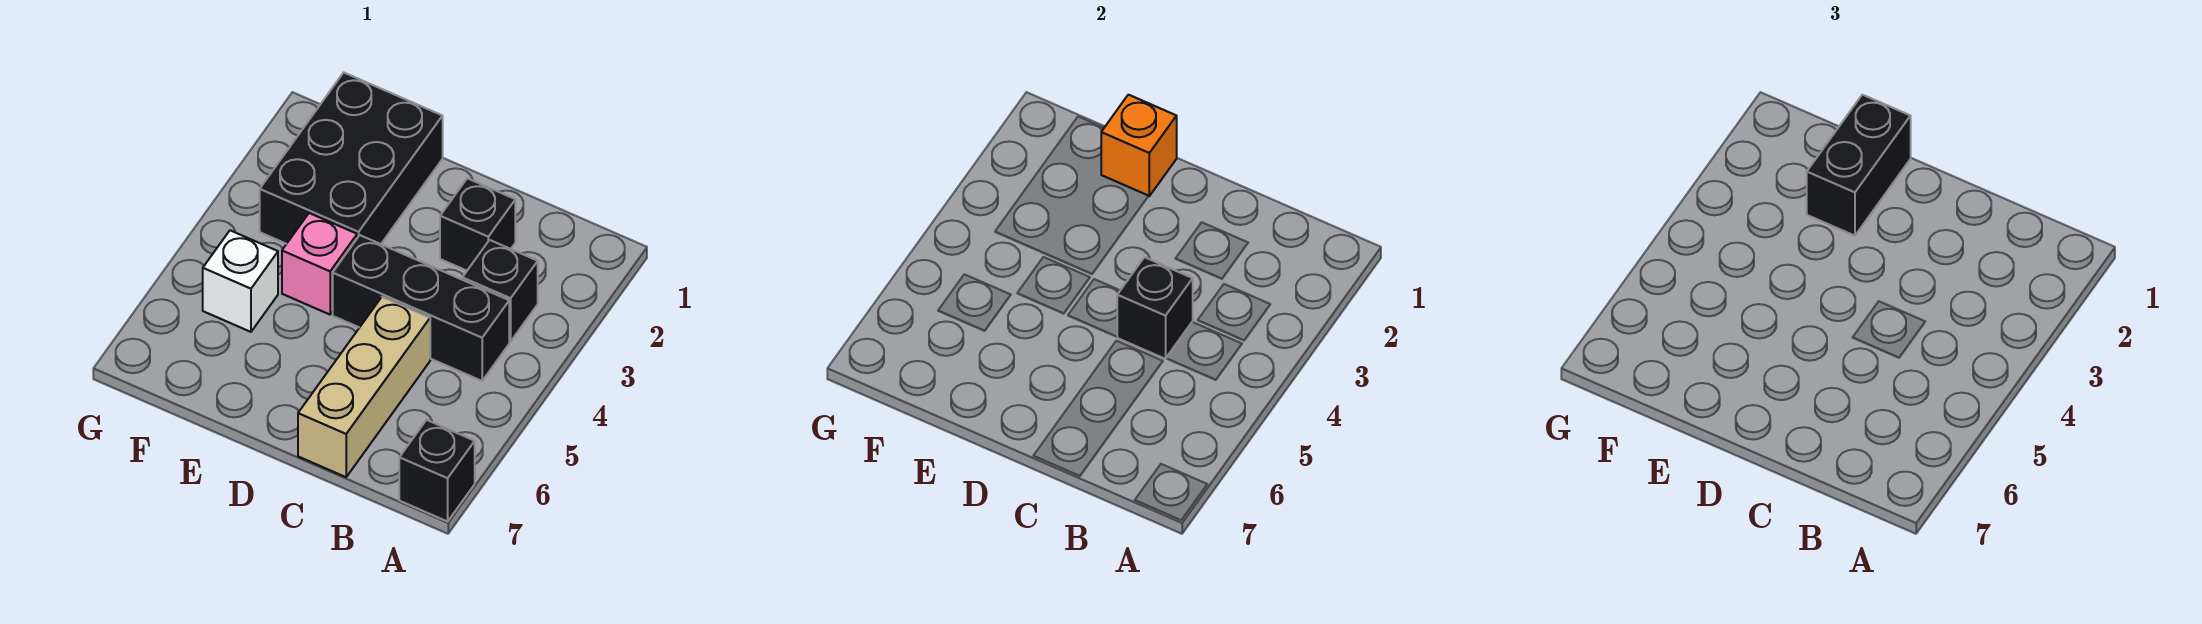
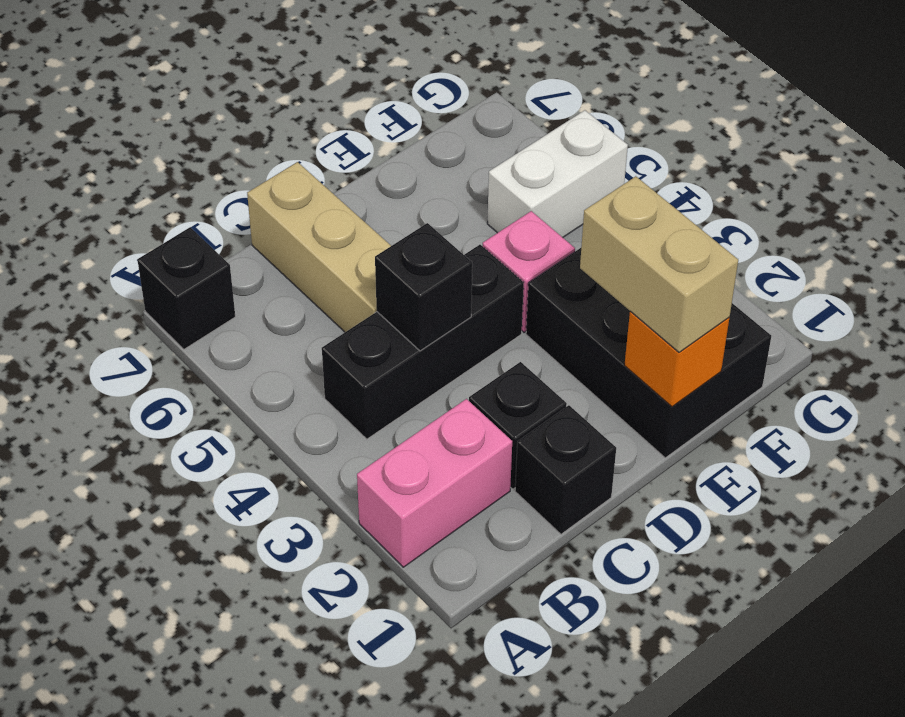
none -> pink brick A2:B2 level 1
black brick B3 level 1 -> black brick C1 level 1
black brick E1:E2 level 3 -> tan brick E1:E2 level 3
white brick F5 level 1 -> white brick F5:G5 level 1

